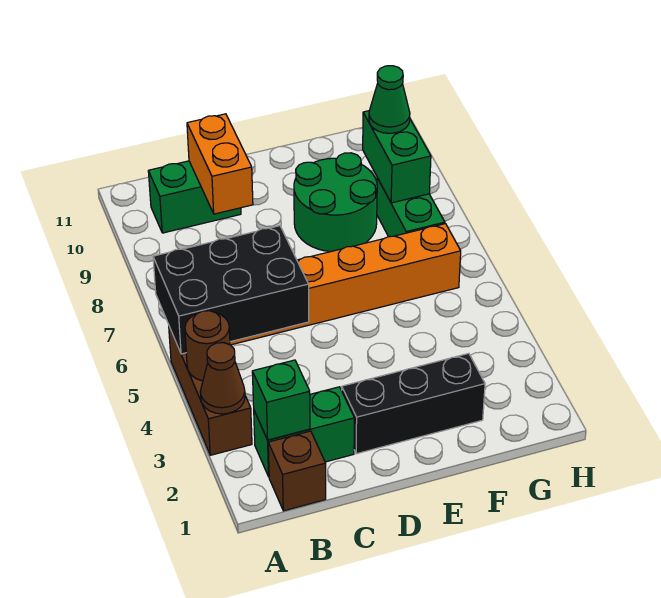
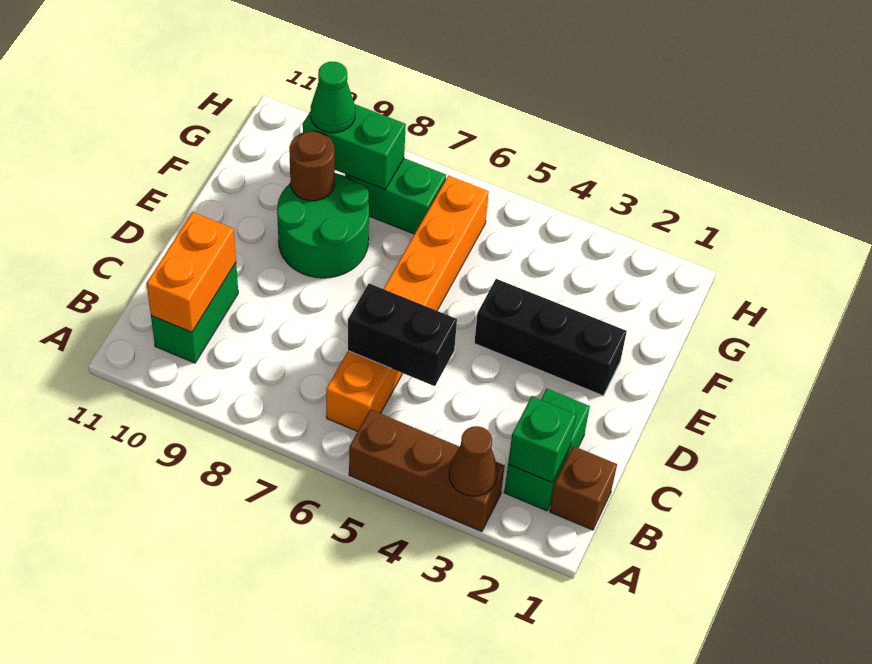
brown round brick A4 level 2 -> brown round brick F9 level 2
black brick A5:C6 level 2 -> black brick C5:C6 level 2
orange brick C9:C10 level 2 -> orange brick B10:C10 level 2
black brick D2:F2 level 1 -> black brick E2:E4 level 1

